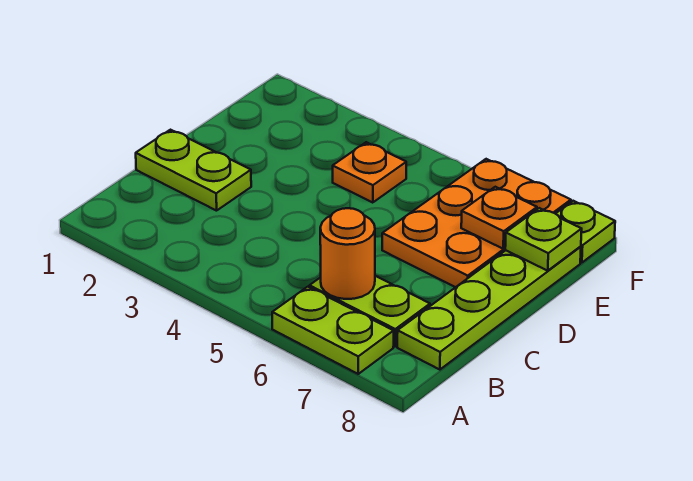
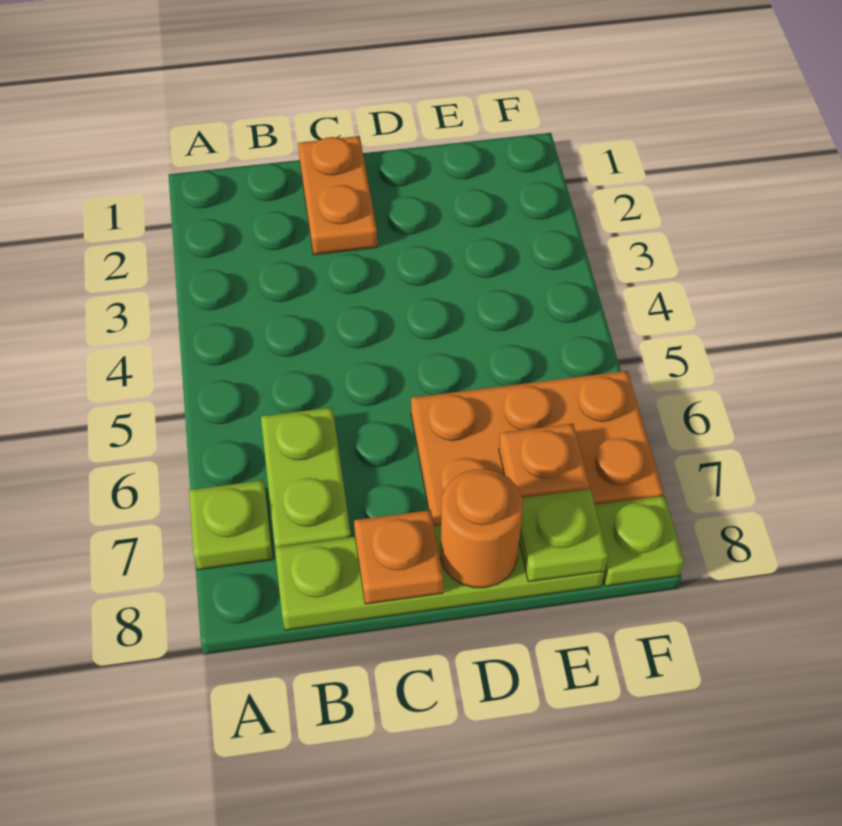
lime plate A6:A7 level 1 -> lime plate A7 level 1
orange round brick B6 level 2 -> orange round brick D8 level 2
lime plate C1:C2 level 1 -> orange plate C1:C2 level 1
orange plate E4 level 1 -> orange plate C8 level 2

